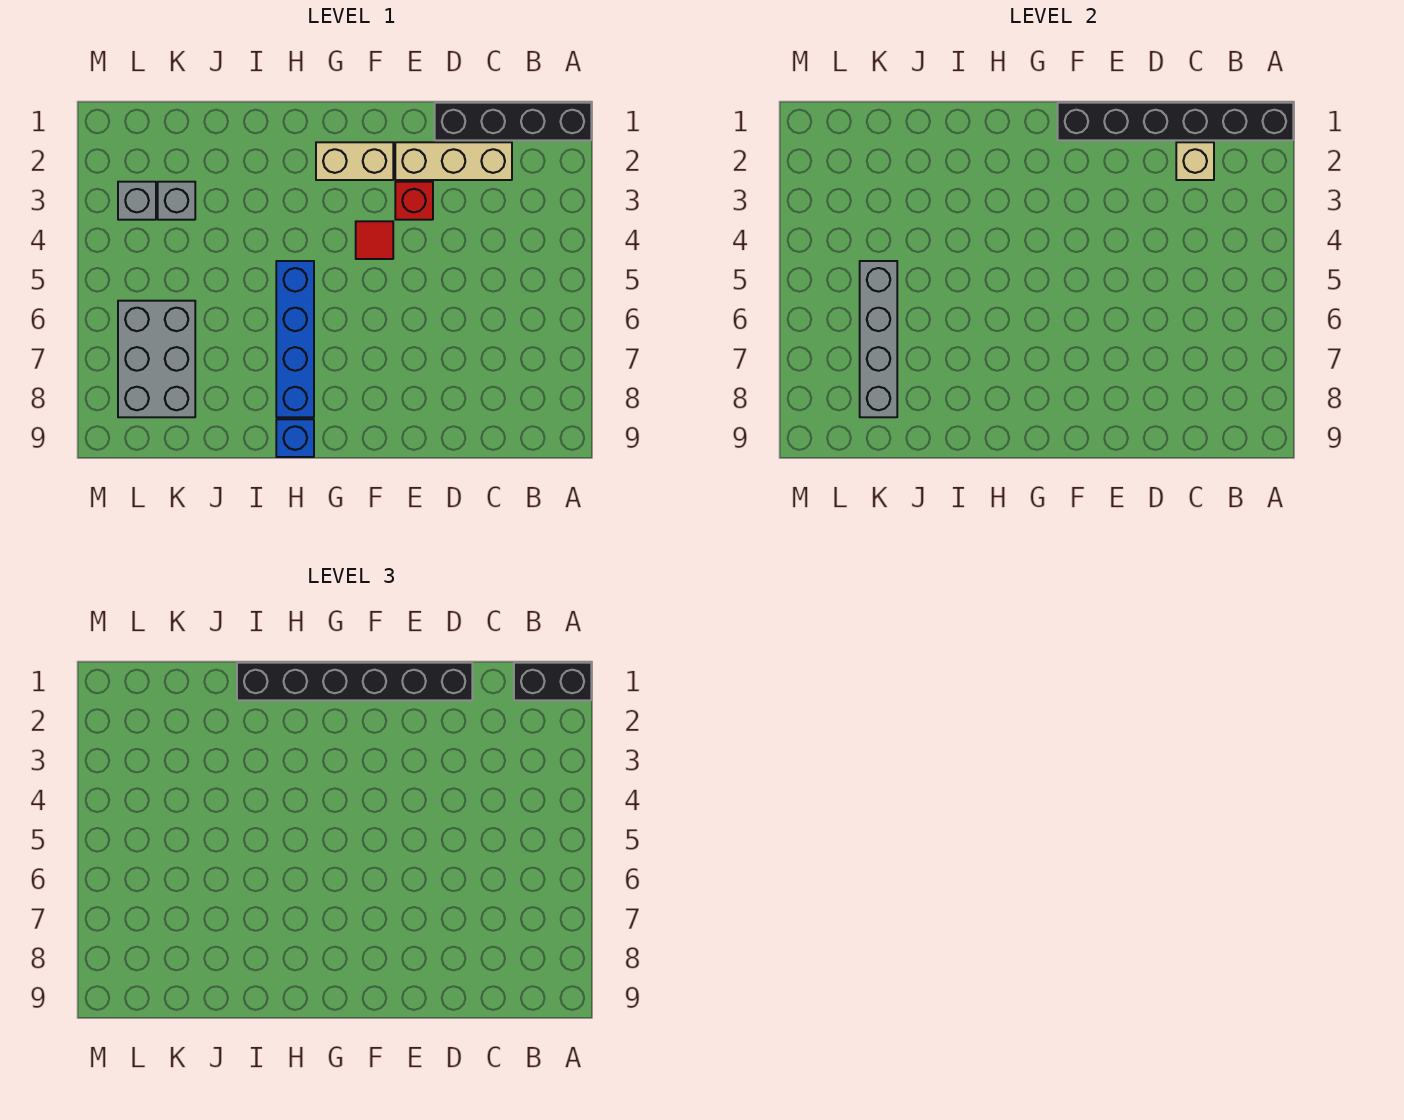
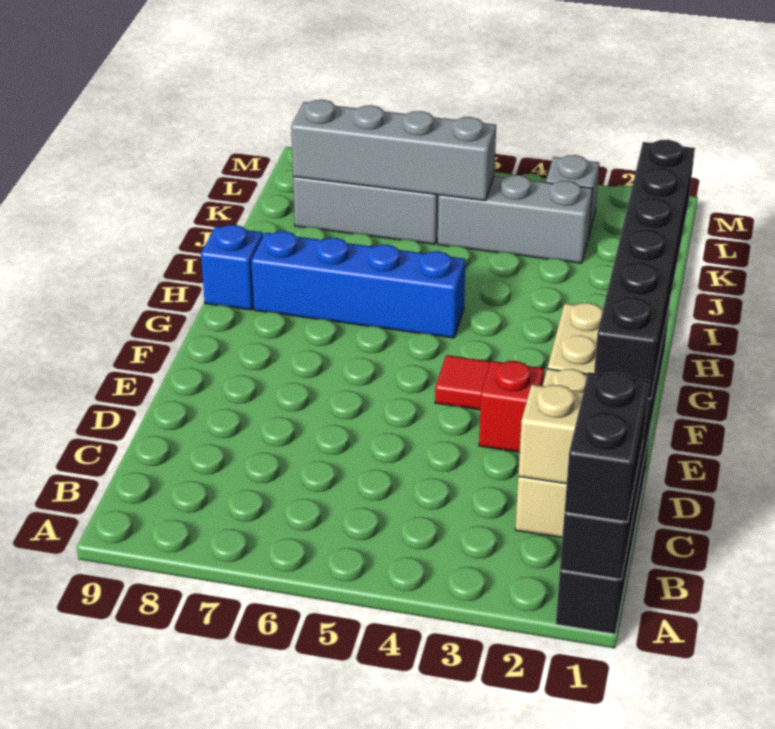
grey brick K3 level 1 -> grey brick K3:K5 level 1

